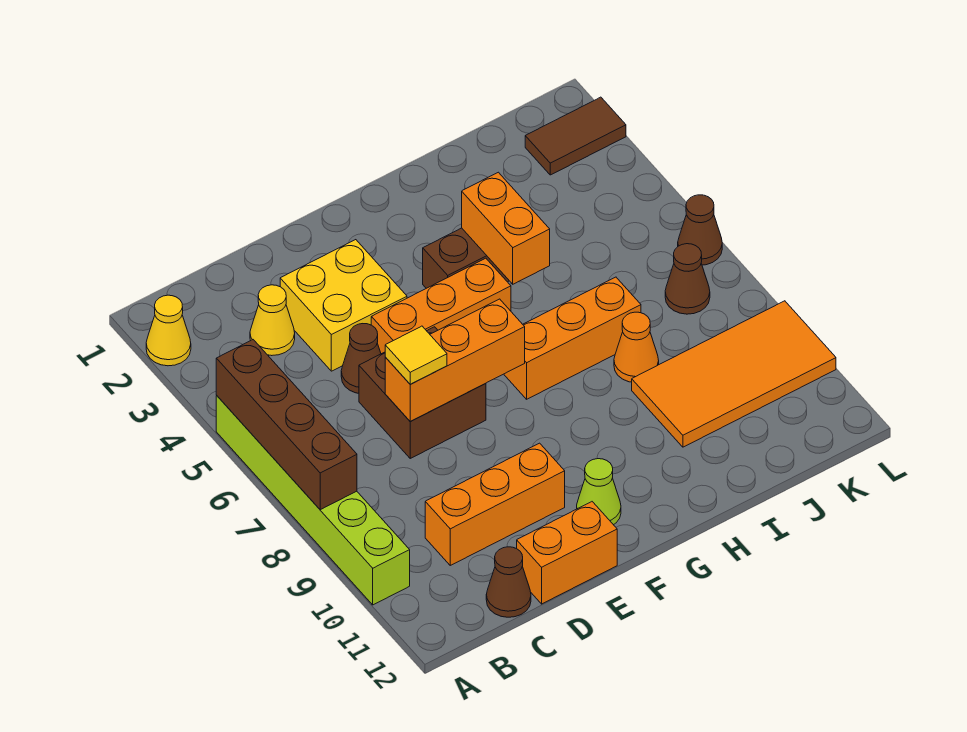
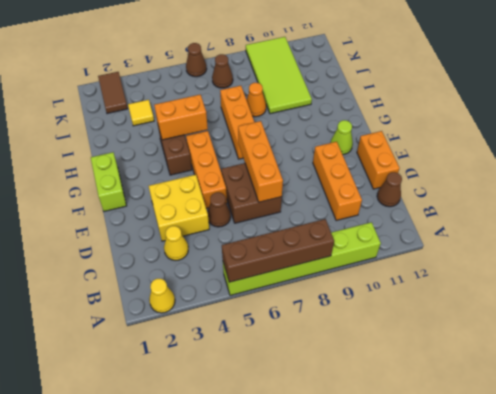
yellow tile D7 level 3 -> yellow tile J3 level 1
none -> lime brick F1:G1 level 1
orange tile I9:L10 level 1 -> lime tile I9:L10 level 1

